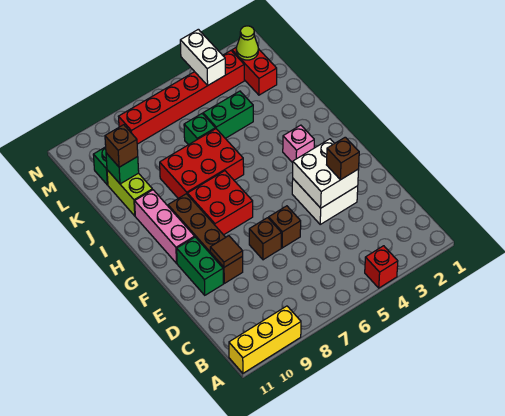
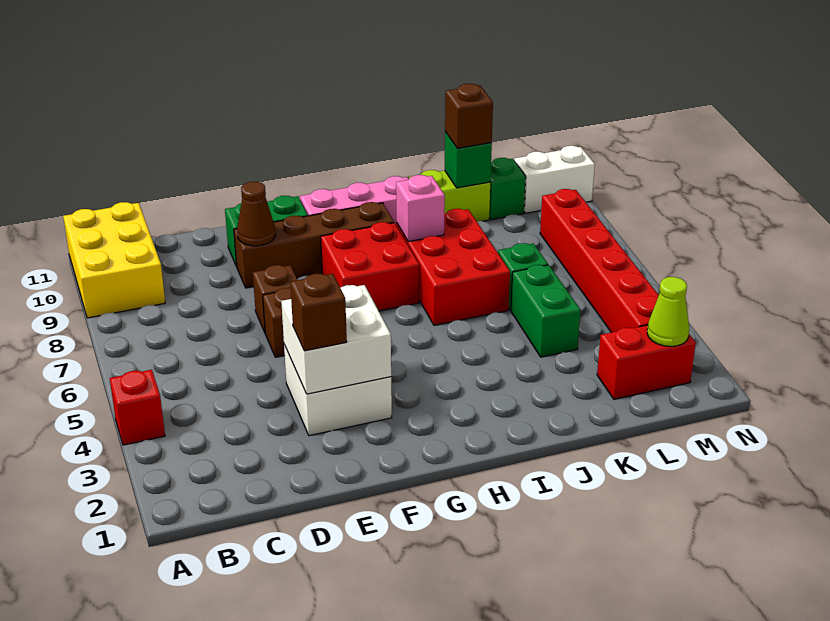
yellow brick A9:A11 level 1 -> yellow brick A9:B11 level 1
brown tile E9 level 2 -> brown cone E9 level 2
pink brick H3 level 1 -> pink brick I8 level 2
white brick M4:N4 level 2 -> white brick M10:N10 level 1

